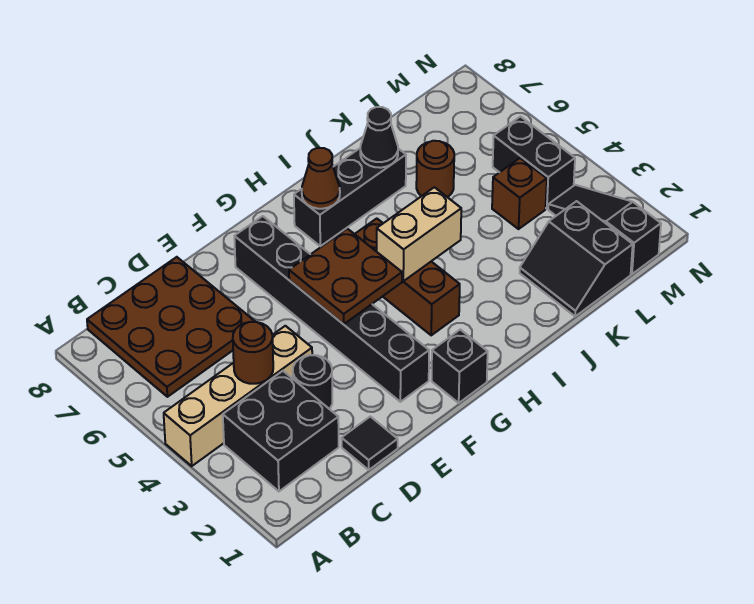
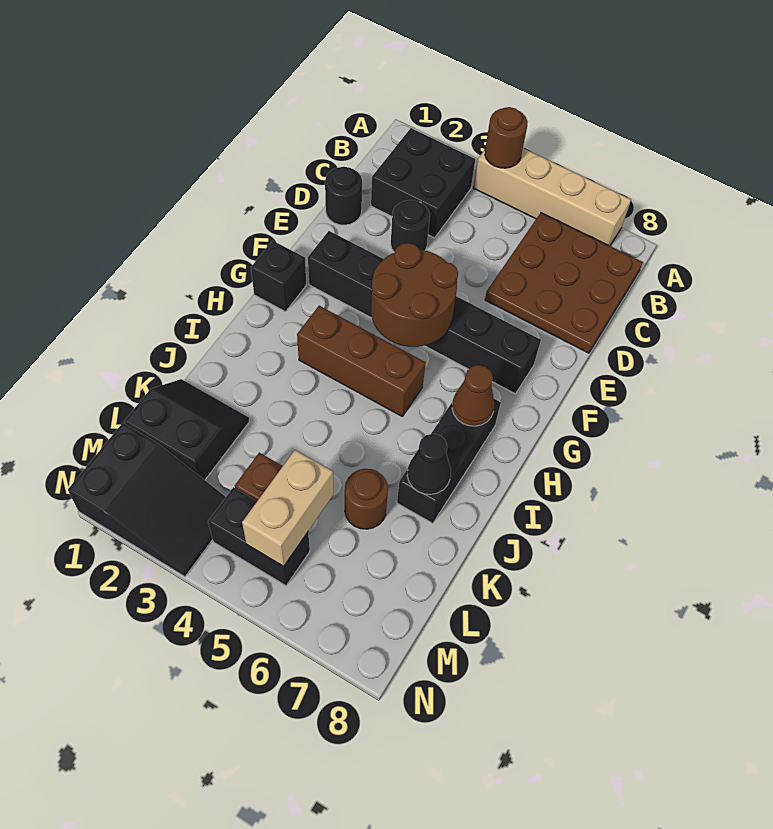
tan brick A4:D4 level 1 -> tan brick A4:A7 level 1
brown round brick C4 level 2 -> brown round brick A4 level 2
black tile D1 level 1 -> black round brick D1 level 1
brown plate F4:G5 level 2 -> brown round brick F4:G5 level 2
tan brick H4:I4 level 2 -> tan brick L5:M5 level 2
black slope M1:M3 level 1 top 1 -> black slope M1:N3 level 1 top 1

